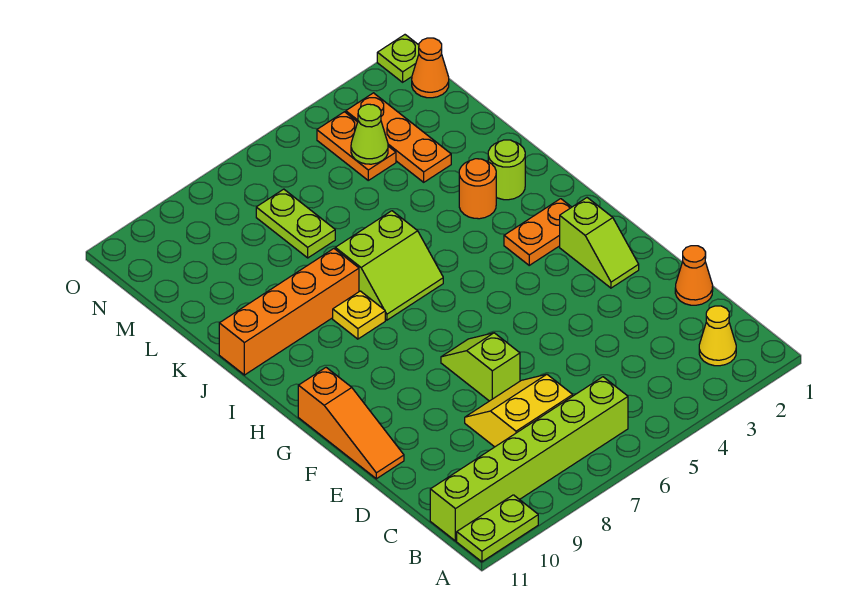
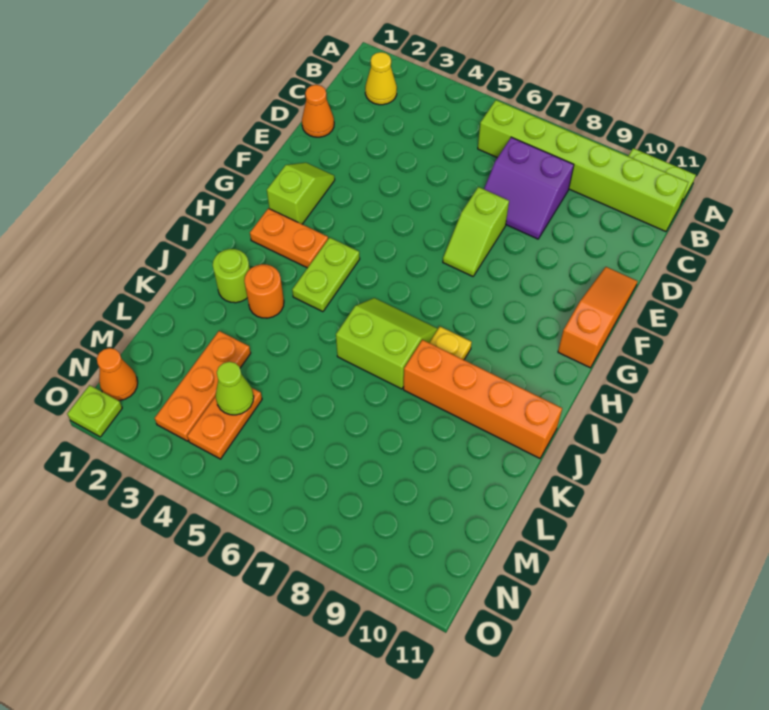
yellow slope C7:D8 level 1 top C -> purple slope C7:D8 level 1 top C
lime plate L7:M7 level 1 -> lime plate H4:I4 level 1

